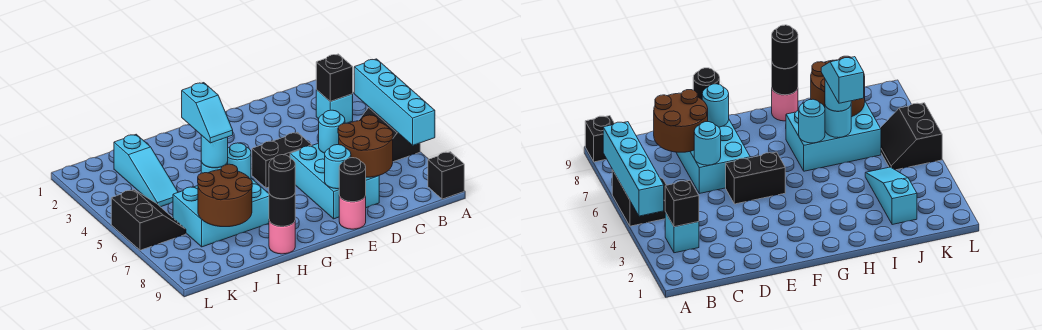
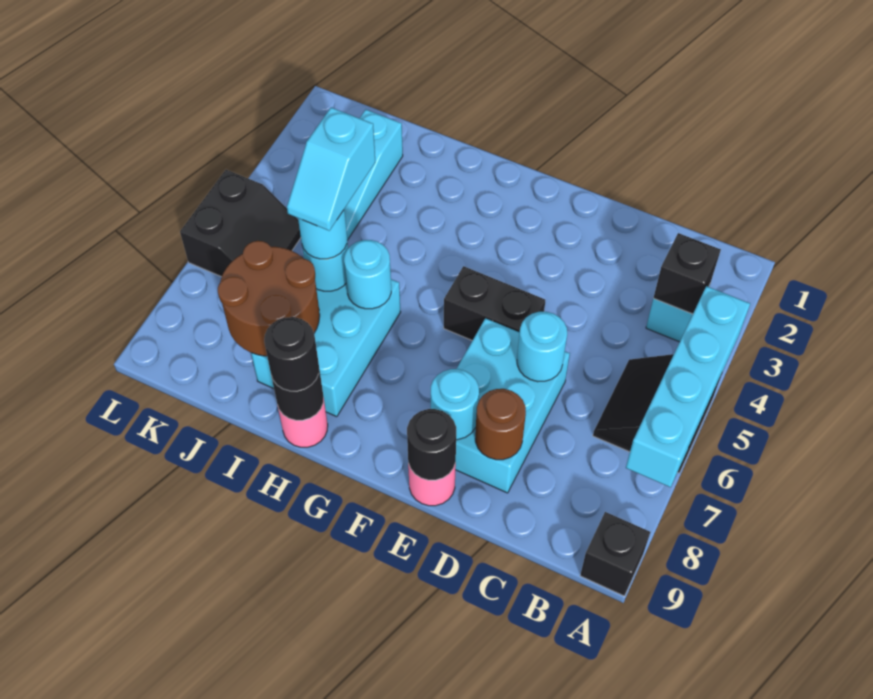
brown round brick C7:D8 level 2 -> brown round brick D8 level 2
cyan brick H6:J7 level 1 -> cyan brick H6:I8 level 1

